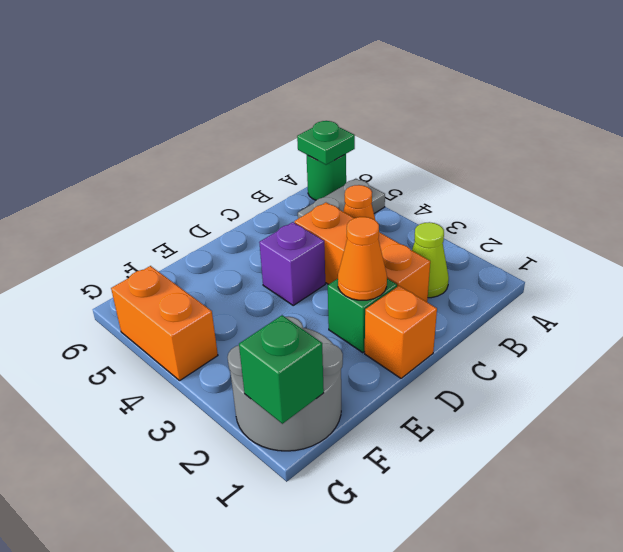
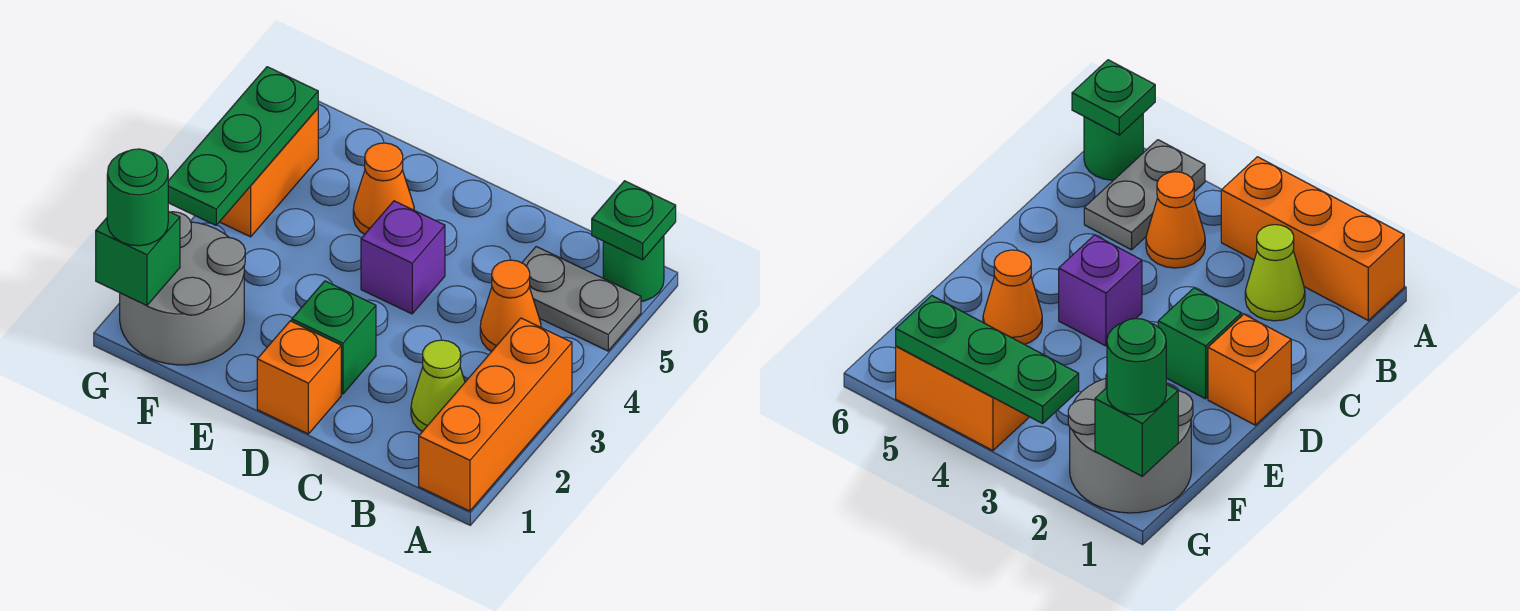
orange brick C2:C4 level 1 -> orange brick A1:A3 level 1
orange cone D2 level 2 -> orange cone E5 level 1
none -> green round brick G1 level 3
none -> green plate G3:G5 level 2

